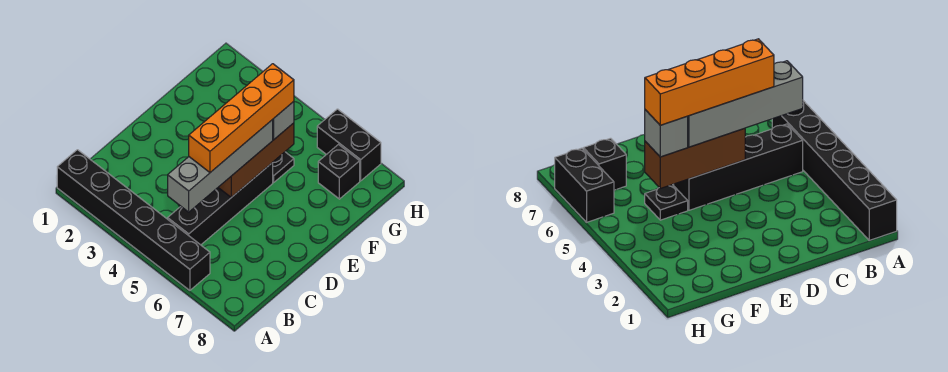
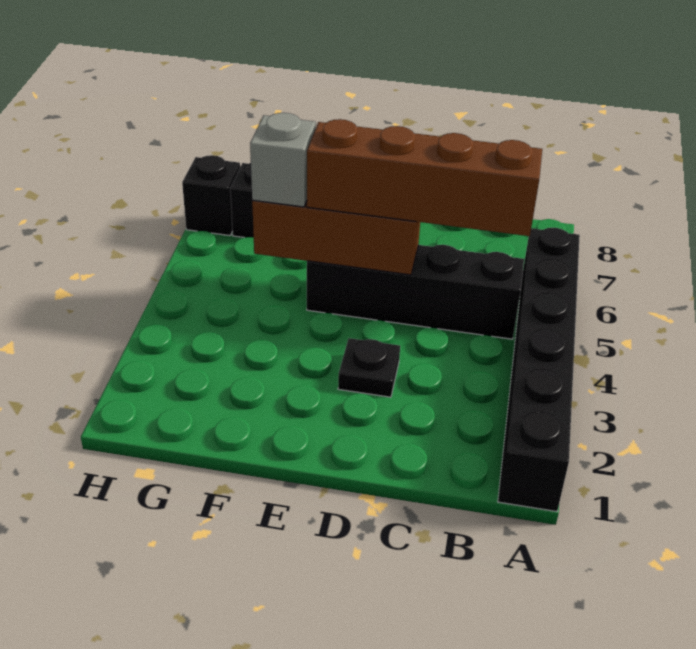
grey brick B5:E5 level 3 -> brown brick B5:E5 level 3
orange brick C5:F5 level 4 -> none
black plate F5 level 1 -> black plate D3 level 1
black brick H6:H7 level 1 -> black brick H7 level 1

